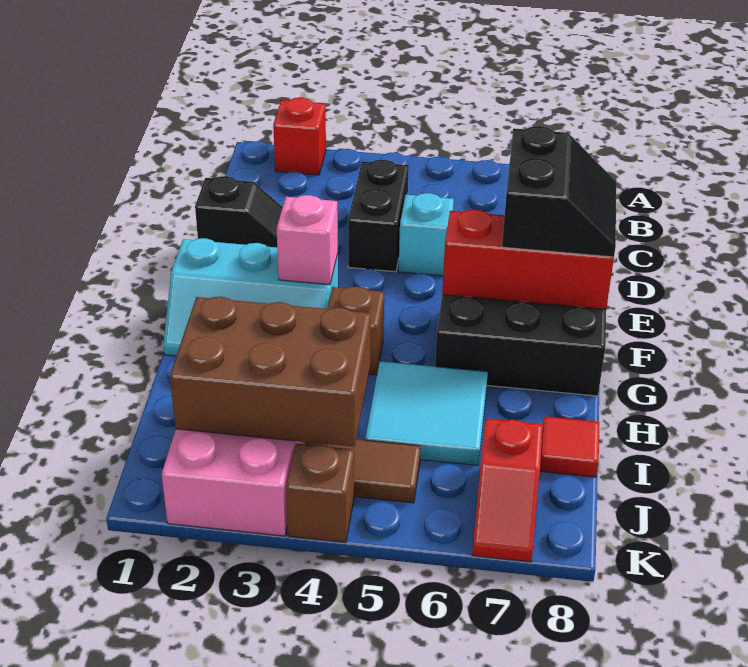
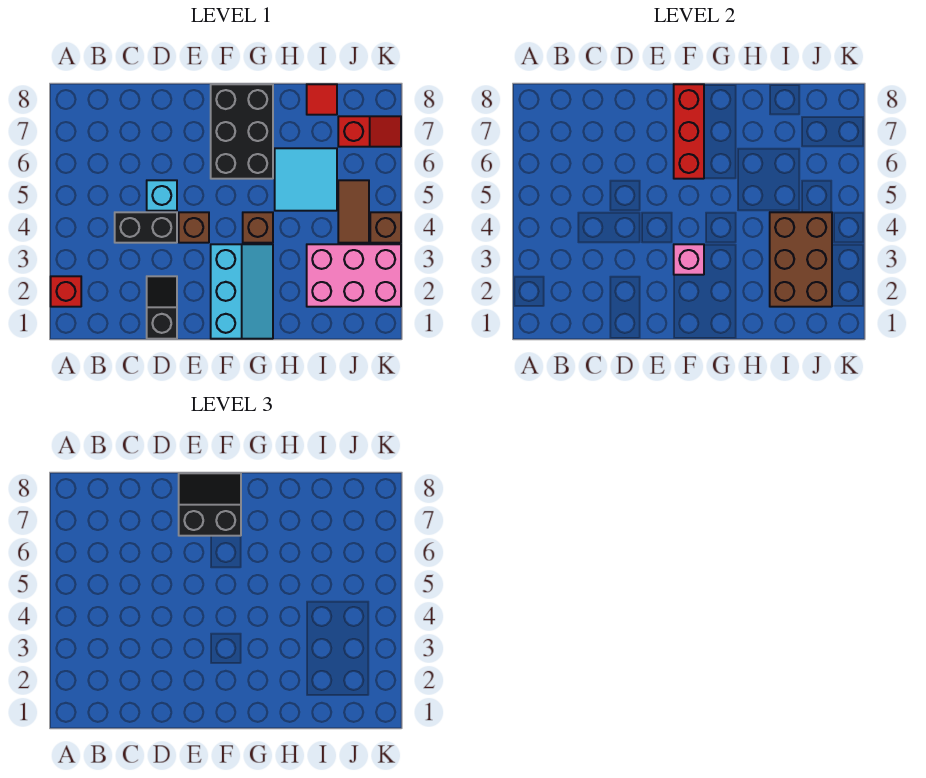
none -> brown brick E4 level 1

